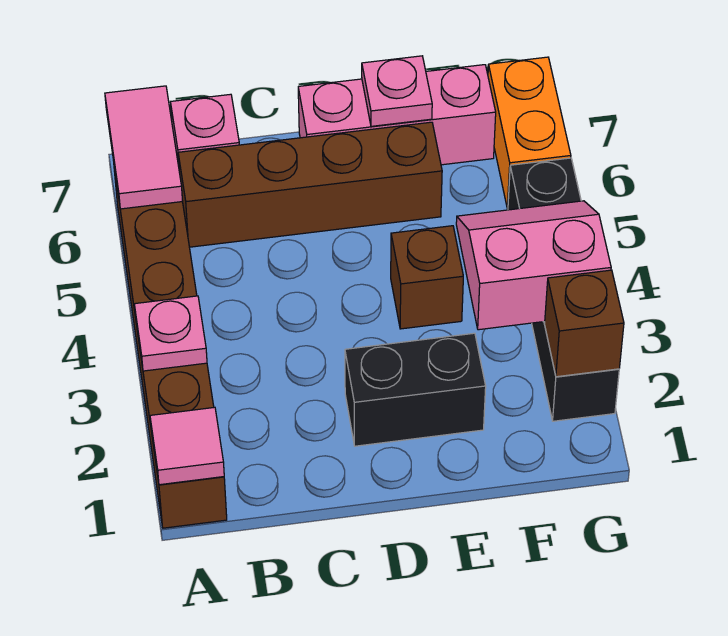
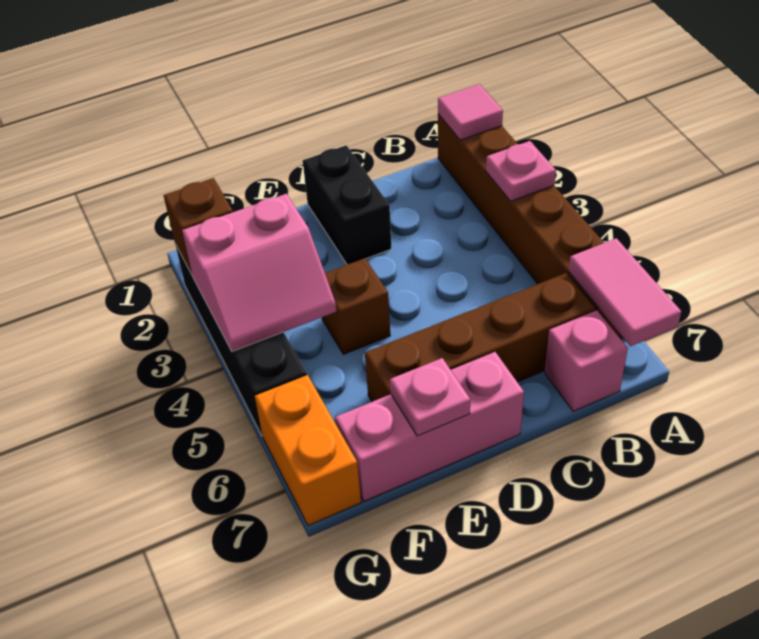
black brick D2:E2 level 1 -> black brick D1:D2 level 1

